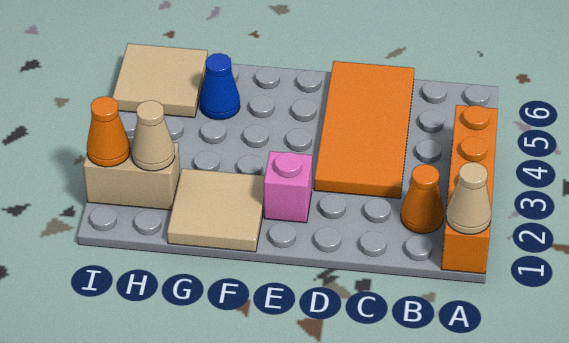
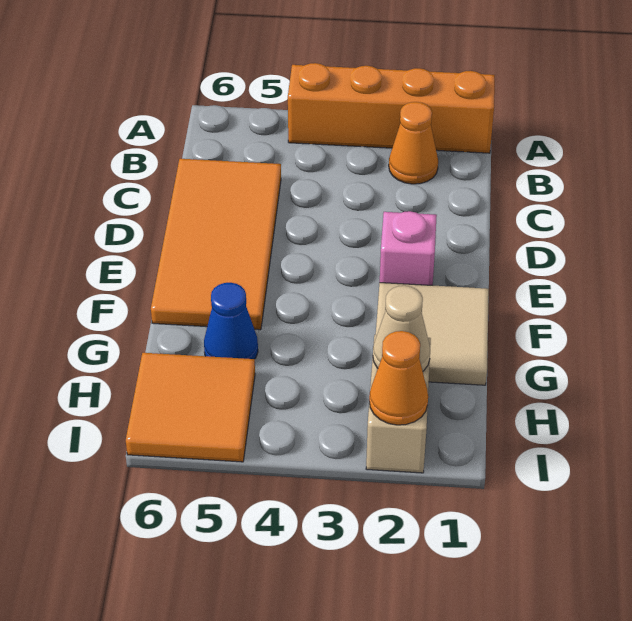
tan cone A1 level 2 -> none
orange tile C3:D6 level 1 -> orange tile C5:F6 level 1
tan tile H5:I6 level 1 -> orange tile H5:I6 level 1

